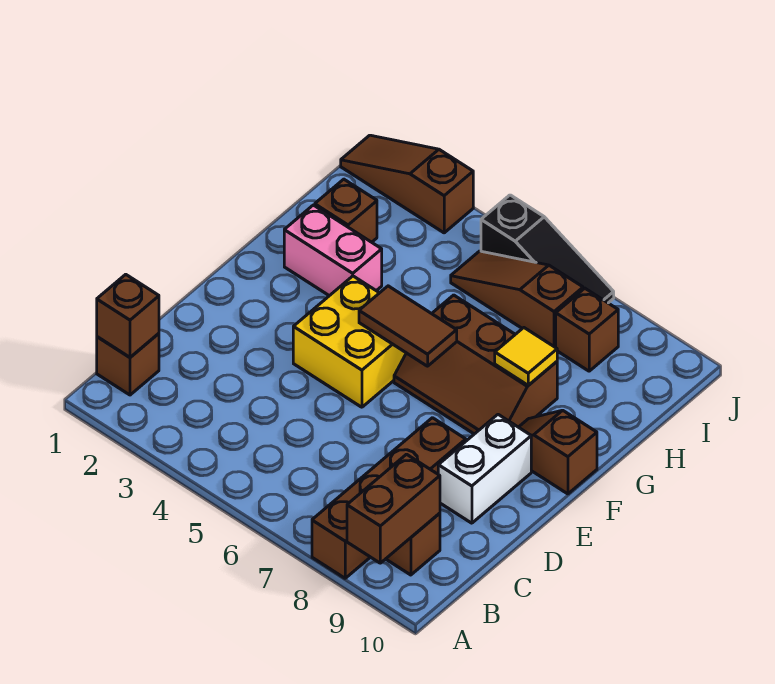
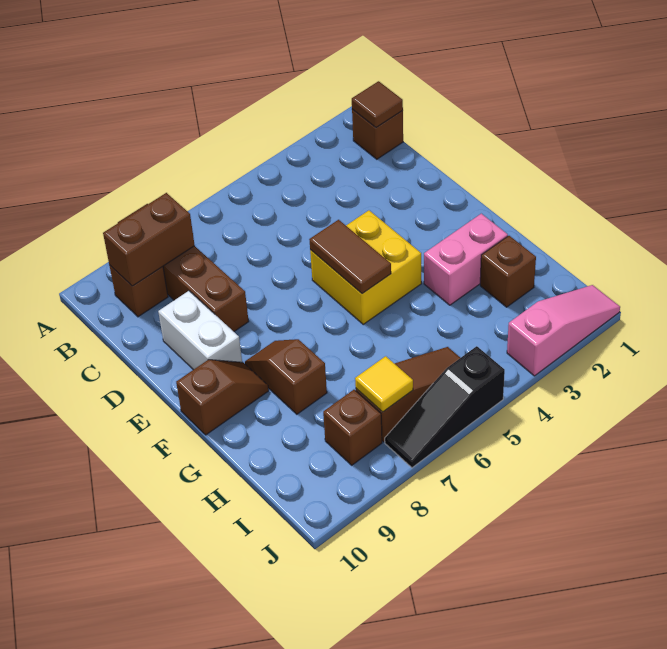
brown brick A9:B9 level 2 -> brown brick B8:B9 level 2
brown brick B1 level 2 -> brown tile B1 level 2
brown tile F5:F6 level 2 -> brown tile E5:F5 level 2
brown slope F6:G8 level 1 top G -> brown slope F8:G8 level 1 top G
yellow tile G8 level 2 -> yellow tile I7 level 2
brown slope J1:J3 level 1 top 3 -> pink slope J1:J3 level 1 top 3

